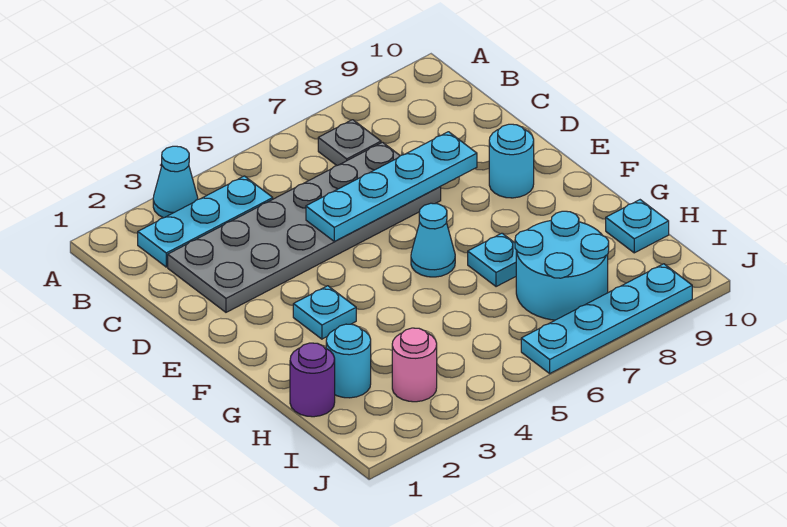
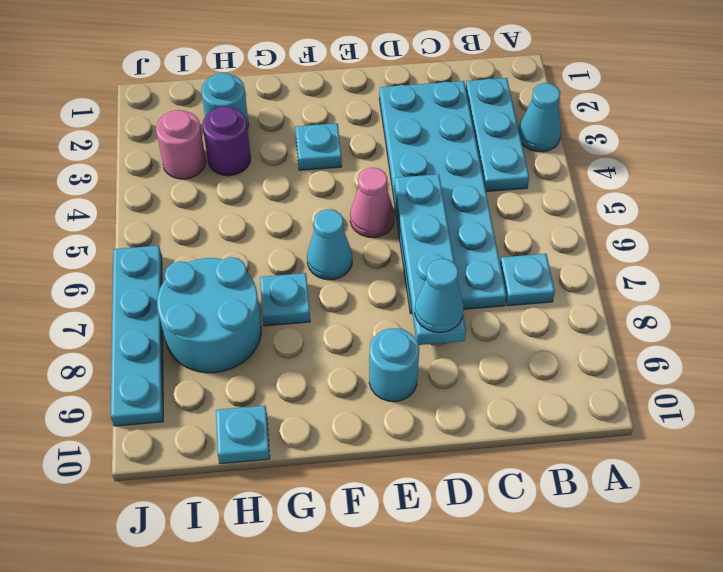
grey plate B7 level 1 -> cyan plate B7 level 1
grey plate C2:D7 level 1 -> cyan plate C2:D7 level 1
none -> cyan cone D8 level 3
none -> pink cone E5 level 1
purple round brick H1 level 1 -> purple round brick H3 level 1

